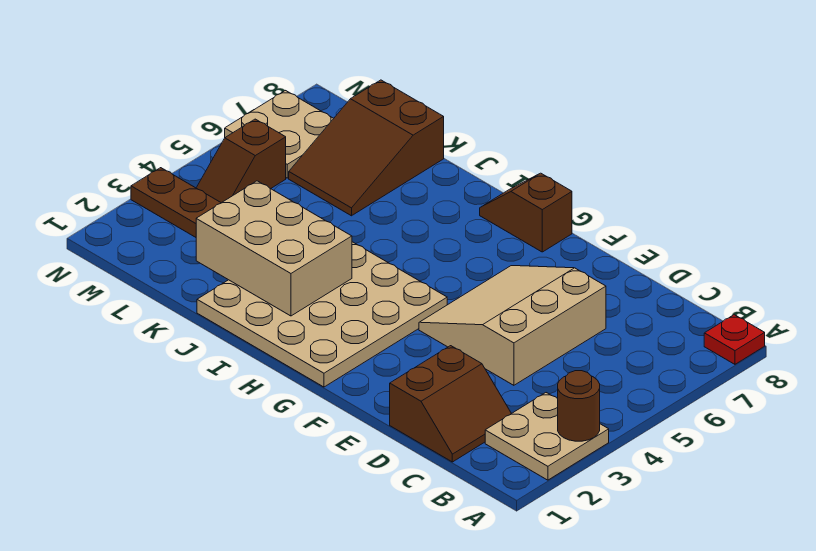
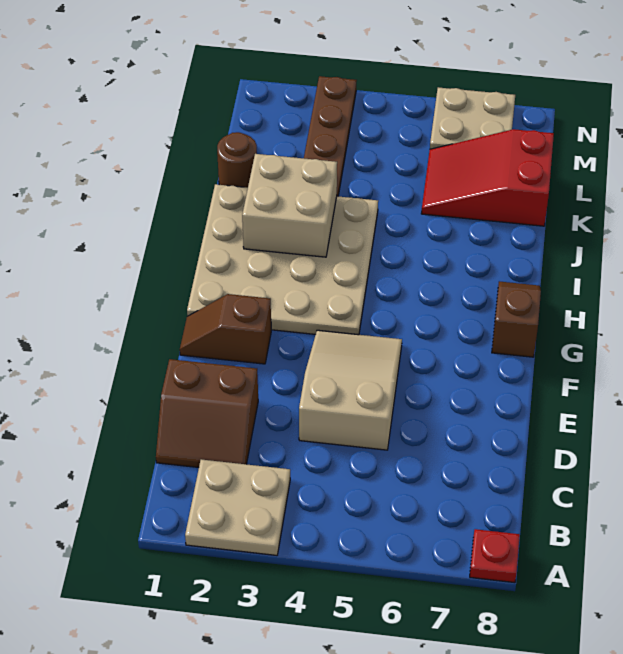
brown round brick A3 level 2 -> brown round brick K1 level 1
tan slope D4:F6 level 1 top D -> tan slope D4:F5 level 1 top D
tan brick I2:K3 level 2 -> tan brick I2:J3 level 2
brown slope K6:L8 level 1 top 8 -> red slope K6:L8 level 1 top 8
brown slope M4:M5 level 1 top 5 -> brown slope F1:F2 level 1 top 2

